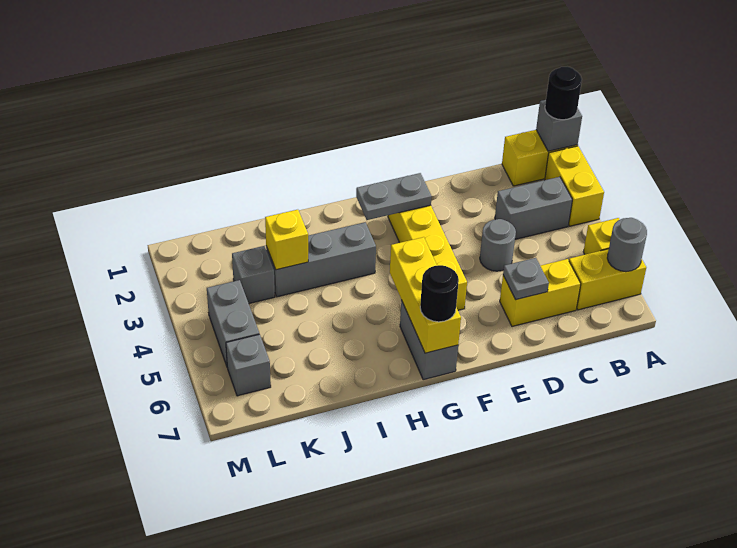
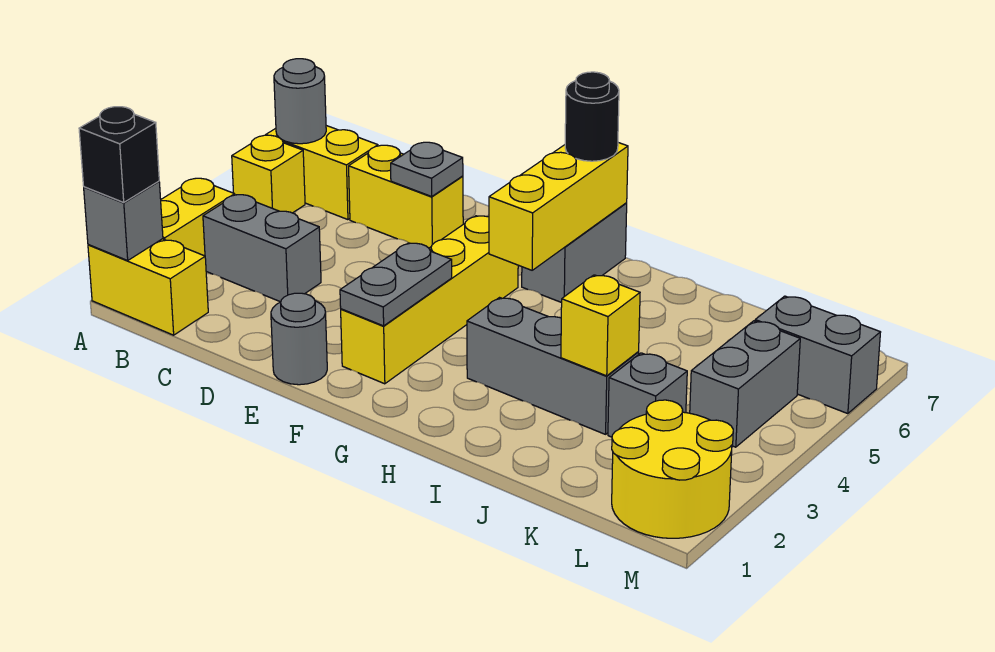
black round brick A1 level 3 -> black brick A1 level 3
grey round brick D4 level 1 -> grey round brick E1 level 1
grey plate F2:G2 level 2 -> grey plate F2:F3 level 2
none -> yellow round brick L1:M2 level 1
grey brick L6 level 1 -> grey brick L6:M6 level 1

